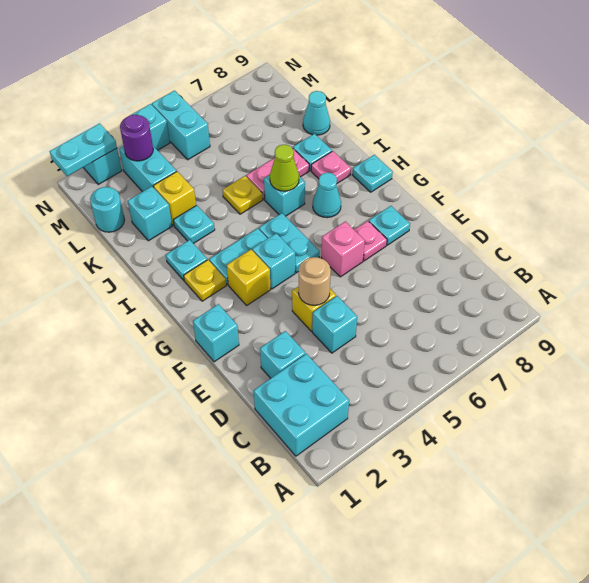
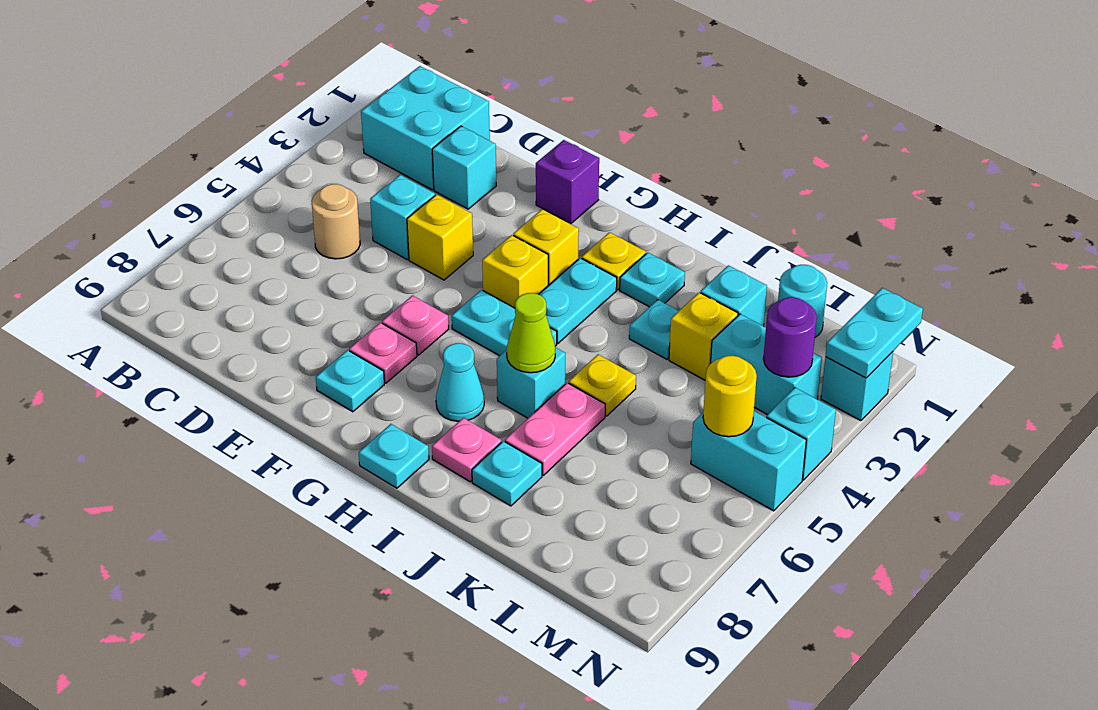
tan round brick E4 level 2 -> tan round brick C5 level 1
cyan brick F1 level 1 -> purple brick F1 level 1
pink brick F6 level 1 -> pink plate F6 level 1
cyan brick G4 level 1 -> yellow brick G4 level 1
cyan cone K9 level 1 -> none
none -> yellow round brick M5 level 2

